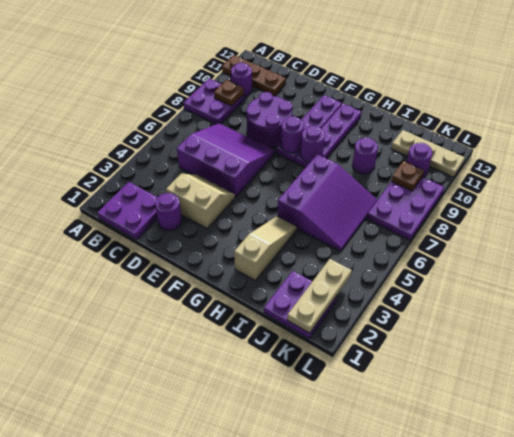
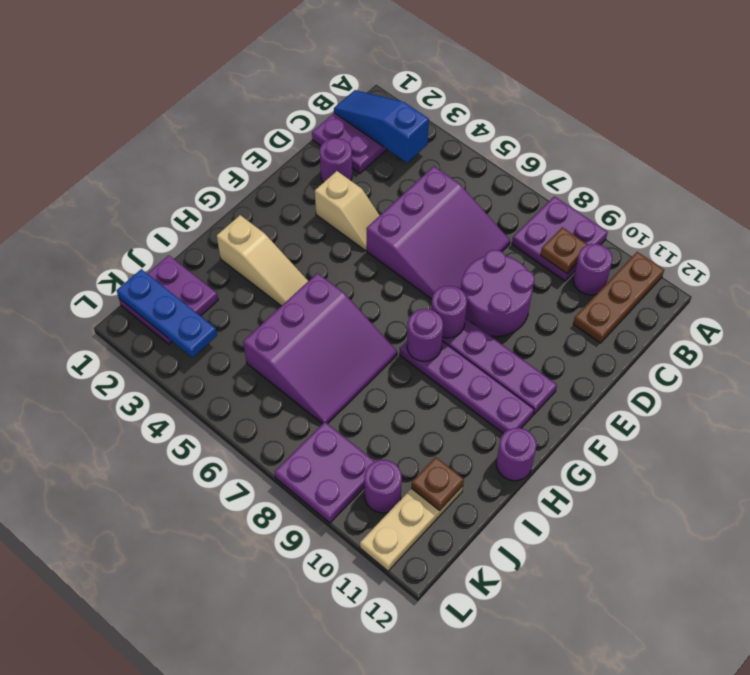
none -> blue slope B1:B3 level 2 top 3
tan slope D3:E4 level 1 top 3 -> tan slope E3:E4 level 1 top 3
purple slope H5:J7 level 1 top H -> purple slope H5:J7 level 1 top 5
purple round brick I9 level 1 -> purple round brick H12 level 1
tan plate K1:K3 level 2 -> blue plate K1:K3 level 2
purple plate K7:L9 level 1 -> purple plate K8:L9 level 1
brown plate K9 level 2 -> brown plate J11 level 2

